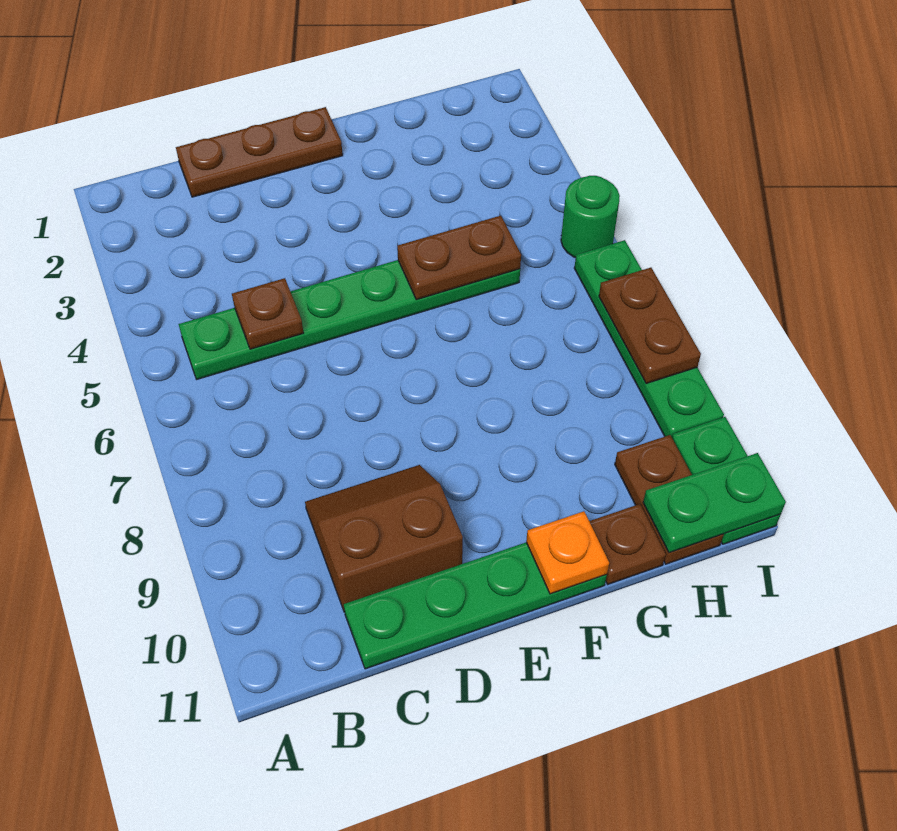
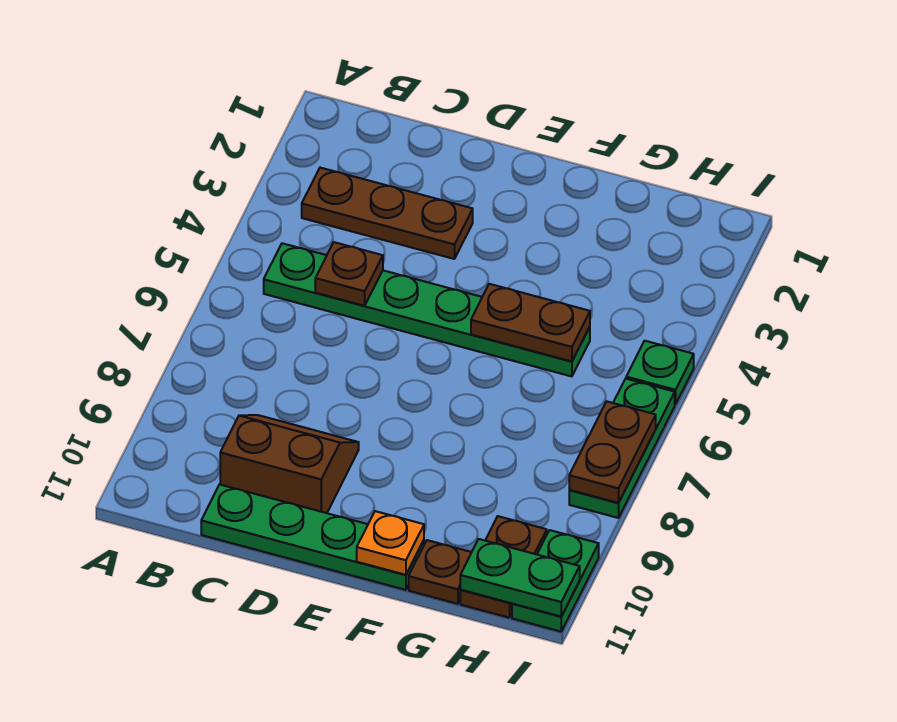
brown plate C1:E1 level 1 -> brown plate B3:D3 level 1
green round brick I5 level 1 -> green plate I5 level 1
green plate I6:I9 level 1 -> green plate I6:I8 level 1

